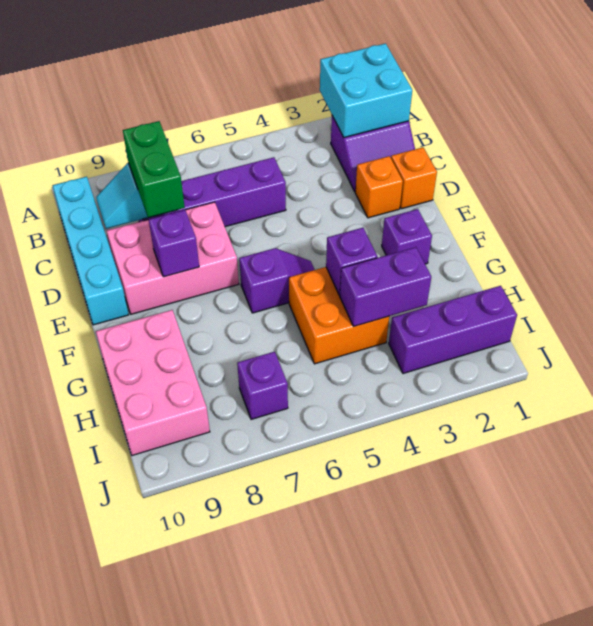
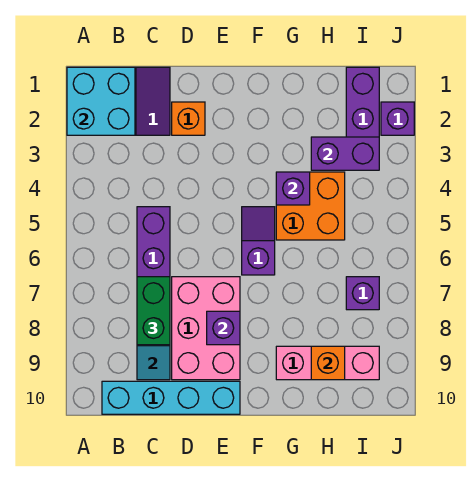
green brick C8:D8 level 3 -> green brick C7:C8 level 3
orange brick D1 level 1 -> orange brick H9 level 2
purple brick F2 level 1 -> purple brick J2 level 1
pink brick G9:I10 level 1 -> pink brick G9:I9 level 1
purple brick H3:H4 level 2 -> purple brick H3:I3 level 2

